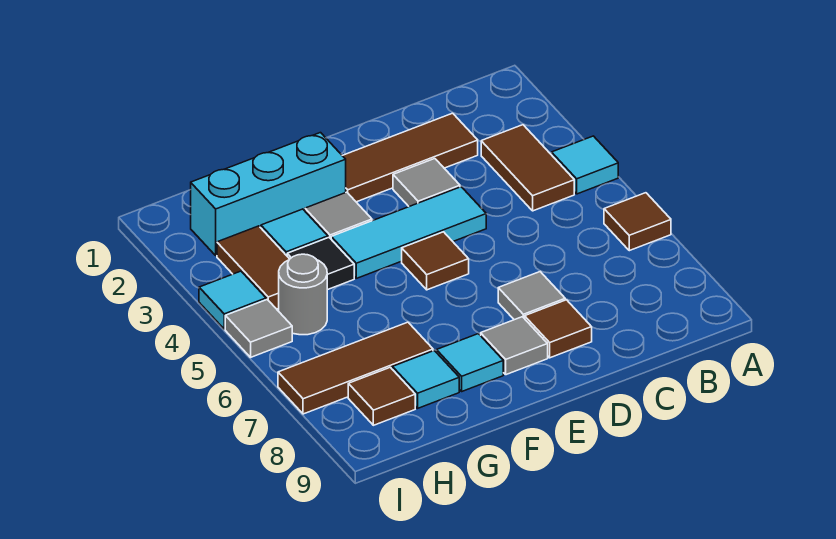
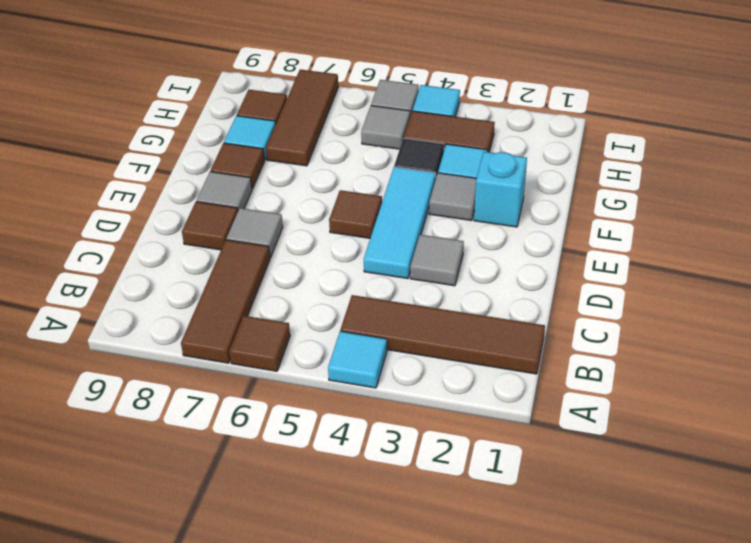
brown tile B3:B4 level 1 -> brown tile B1:B4 level 1
brown tile C2:E2 level 1 -> brown tile A7:C7 level 1
cyan brick F2:H2 level 1 -> cyan brick F2 level 1
cyan tile F8 level 1 -> brown tile F8 level 1
grey round brick H5 level 1 -> grey tile H5 level 1

